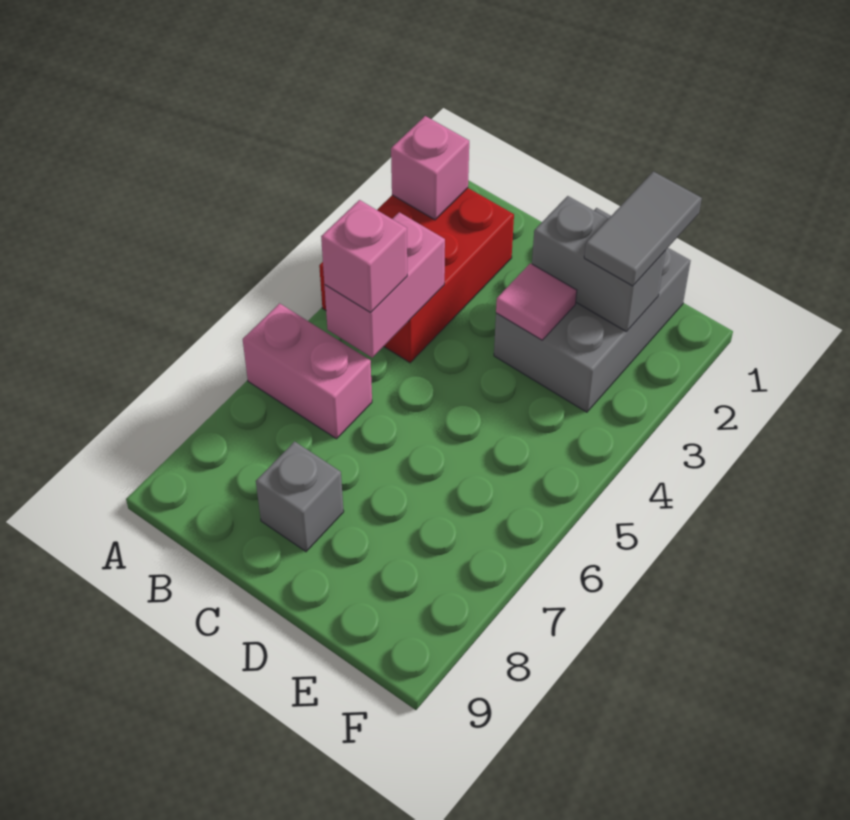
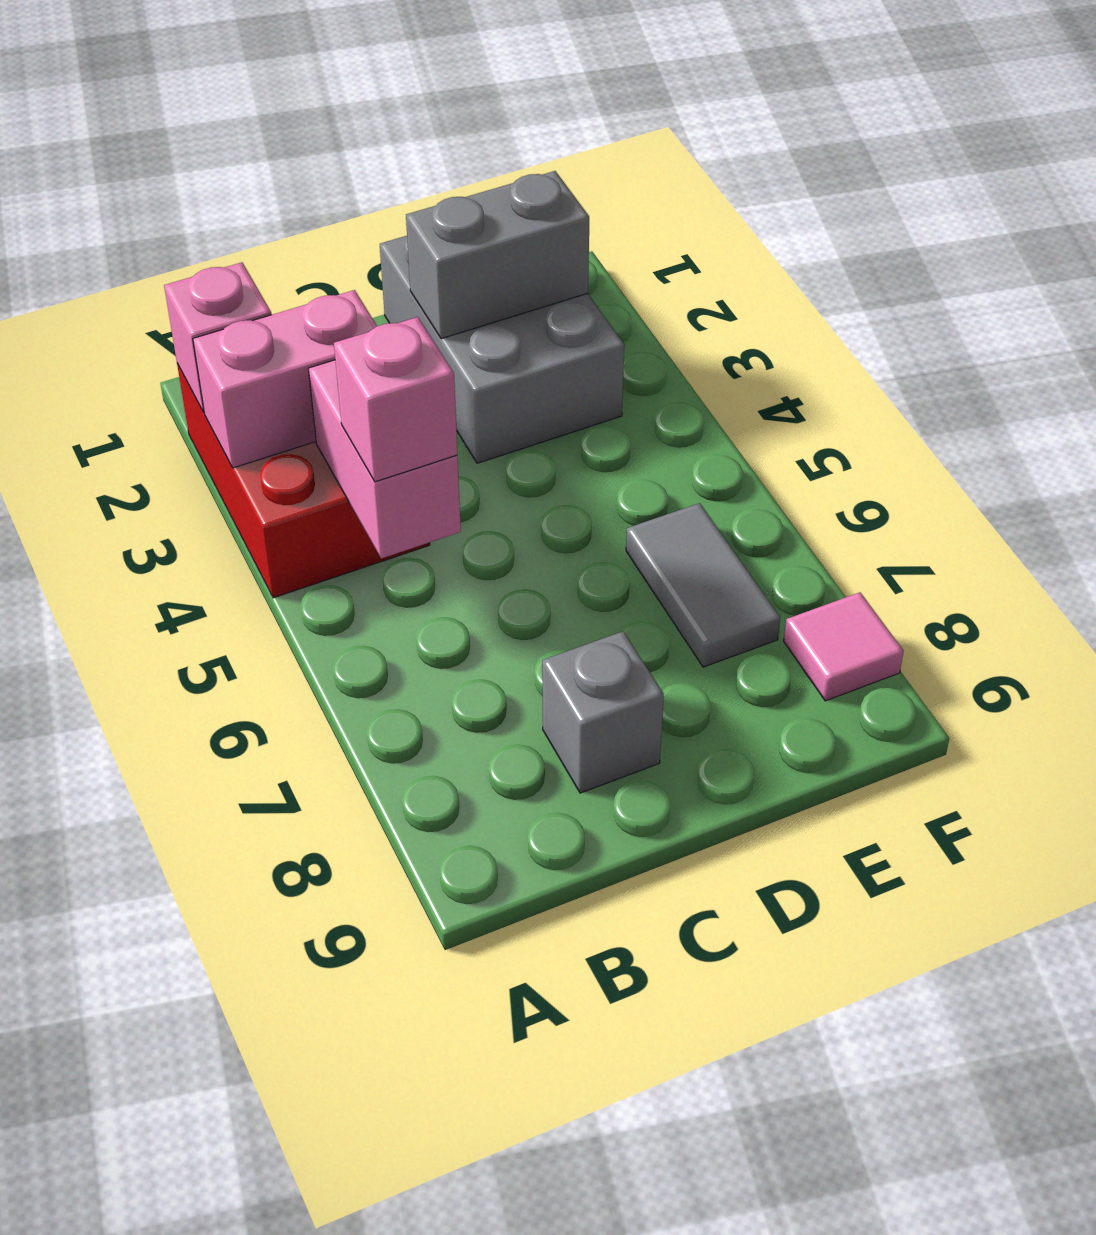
pink brick A6:B6 level 1 -> pink brick A3:B3 level 2
pink tile D3 level 2 -> pink tile F8 level 1
grey tile E1:E2 level 3 -> grey tile E6:E7 level 1

